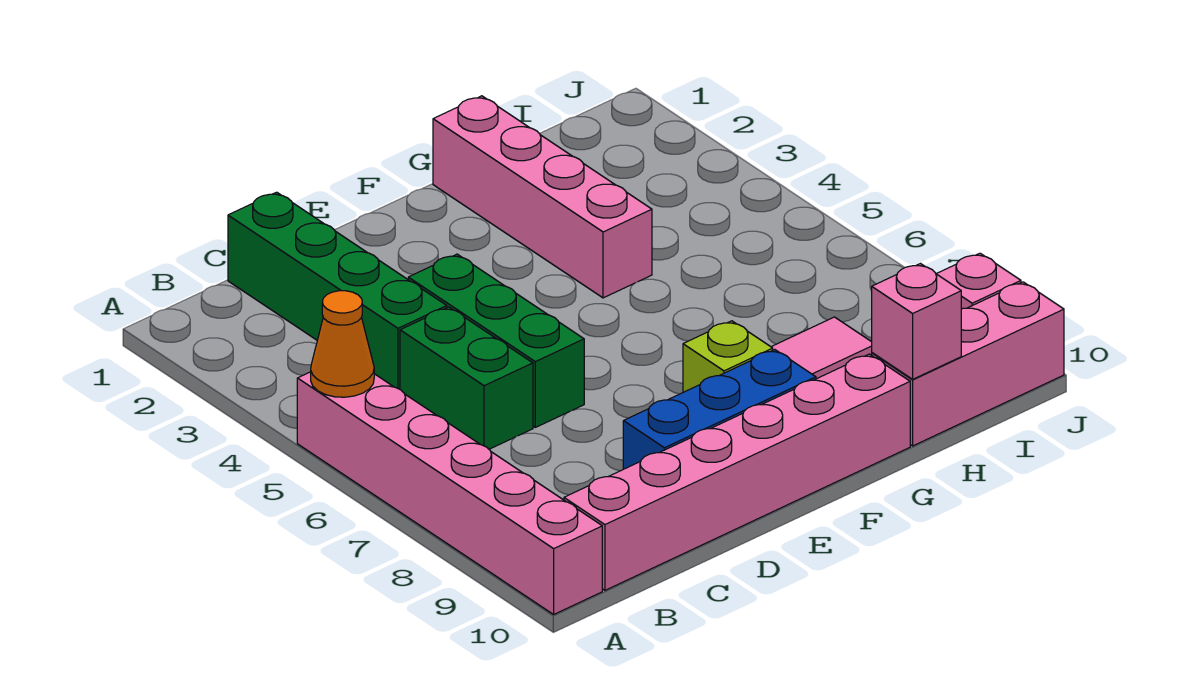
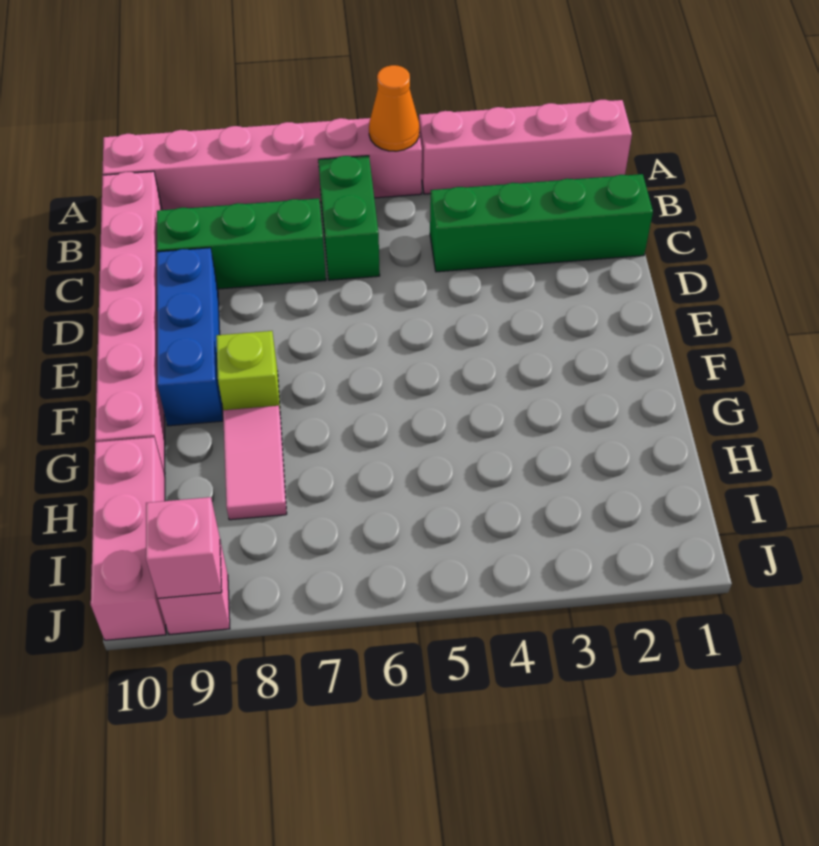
green brick C5:C6 level 1 -> green brick B6:C6 level 1
green brick D4:D6 level 1 -> green brick C7:C9 level 1
pink brick G1:G4 level 1 -> pink brick A1:A4 level 1
pink brick H10 level 2 -> pink brick J9 level 2

